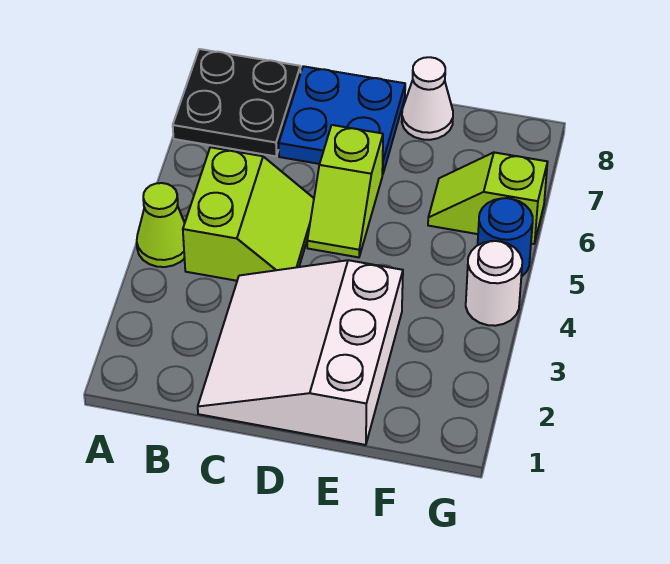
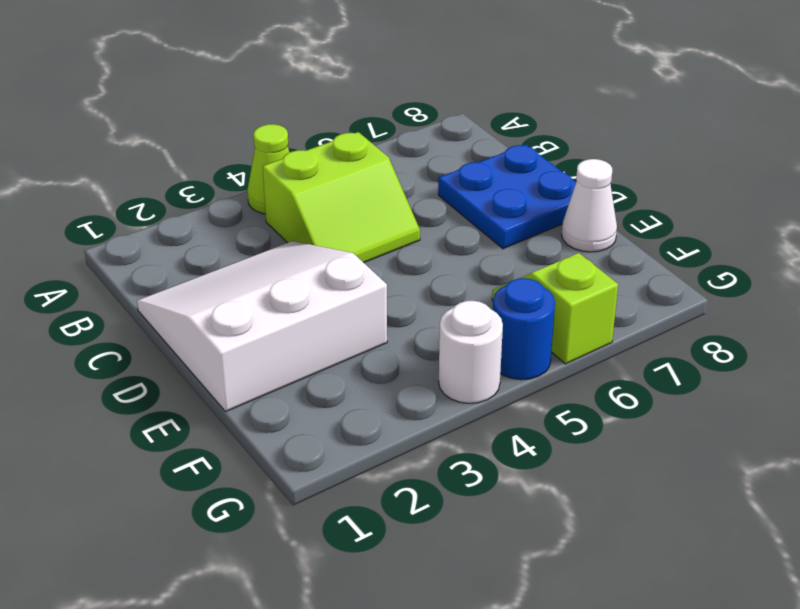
black plate A7:B8 level 1 -> none
lime slope D5:D6 level 1 top 6 -> none

